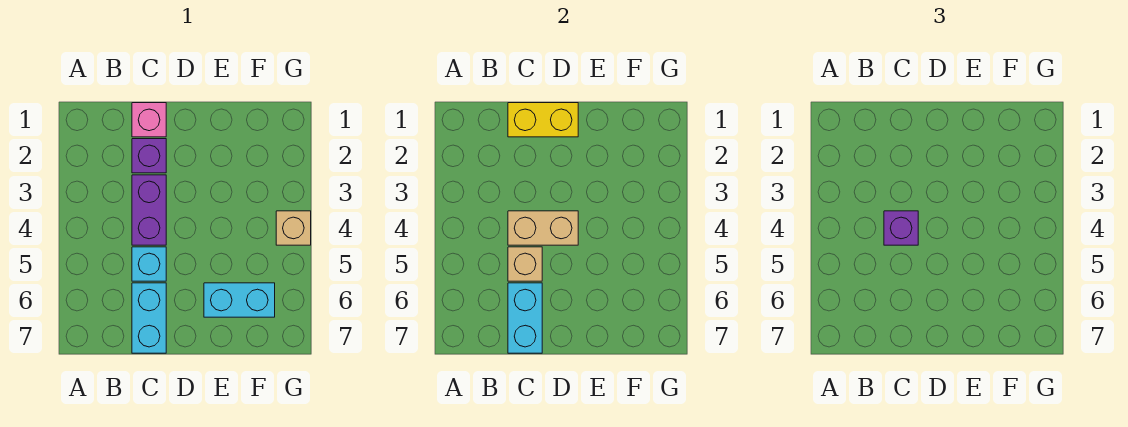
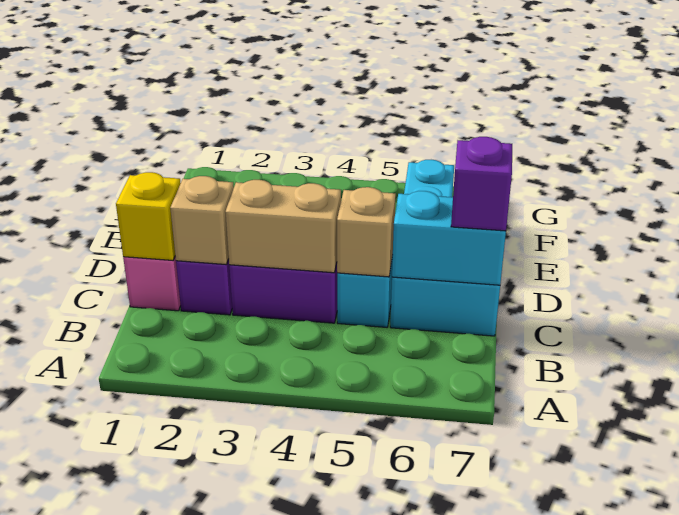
yellow brick C1:D1 level 2 -> yellow brick C1 level 2
tan brick C4:D4 level 2 -> tan brick C3:C4 level 2
purple brick C4 level 3 -> purple brick C7 level 3
tan brick G4 level 1 -> tan brick C2 level 2

